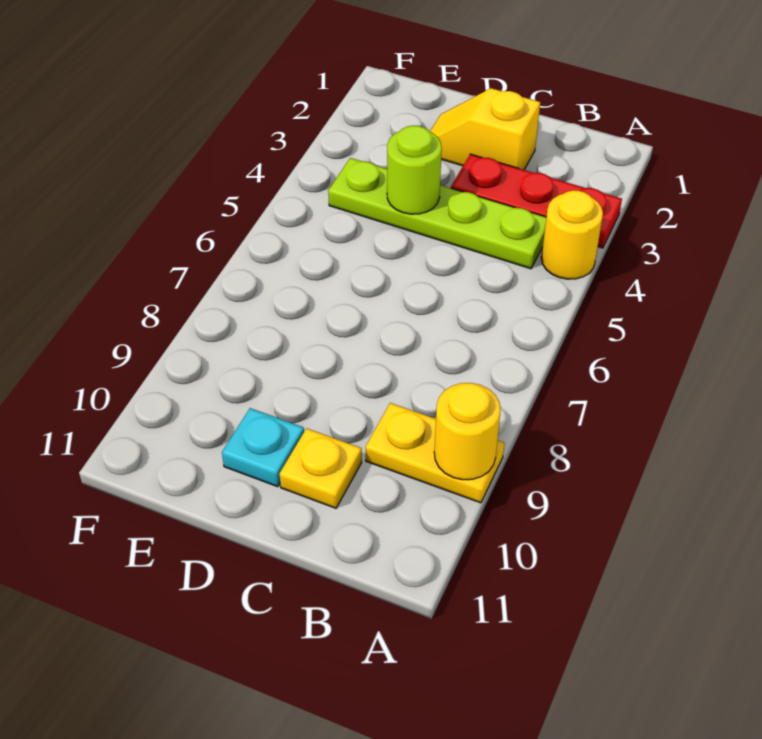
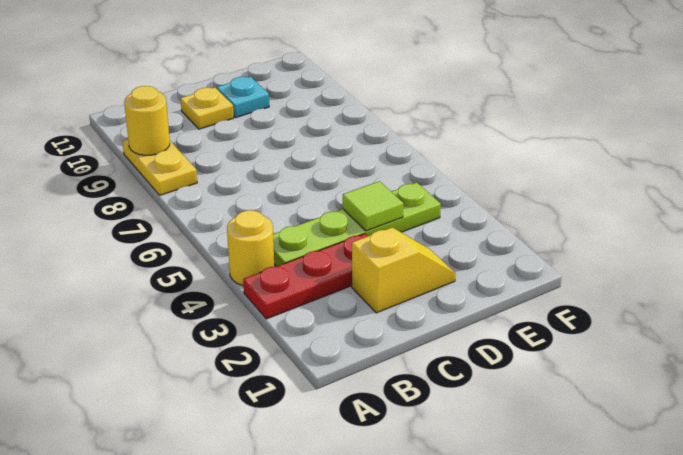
yellow plate A9:B9 level 1 -> yellow plate A8:A9 level 1
lime round brick D4 level 2 -> lime tile D4 level 2

